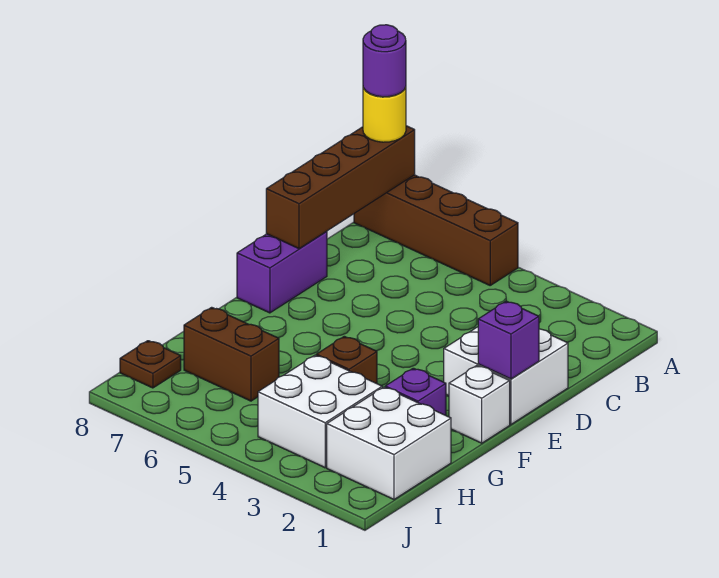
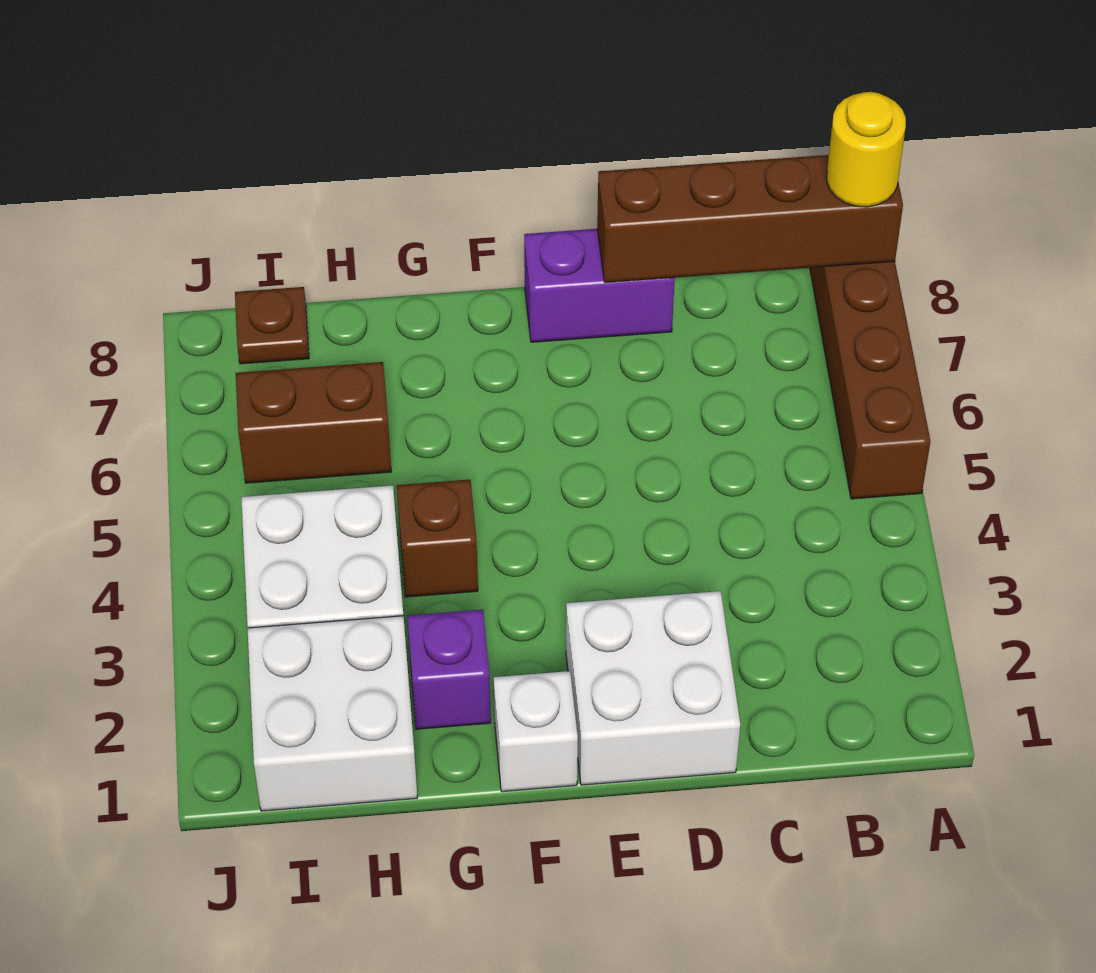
purple round brick A8 level 4 -> none
purple brick E1 level 2 -> none
brown brick H6:H7 level 1 -> brown brick H6:I6 level 1

